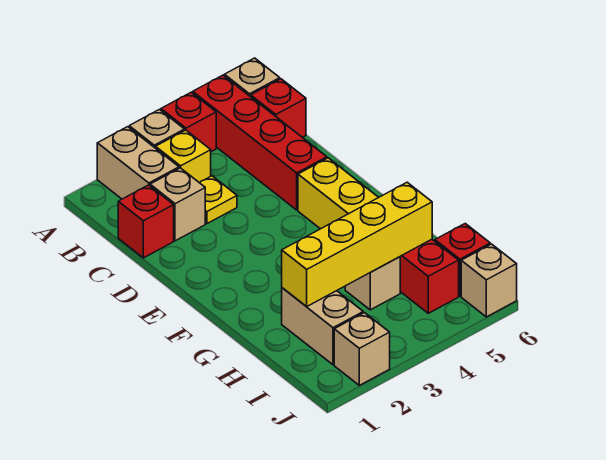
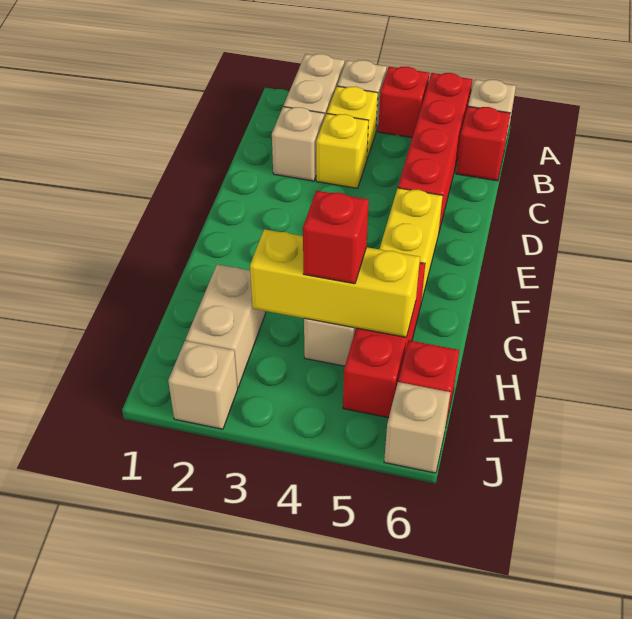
red brick C1 level 1 -> red brick H4 level 3
yellow plate C3 level 1 -> yellow brick C3 level 1
yellow brick H2:H5 level 2 -> yellow brick H3:H5 level 2

